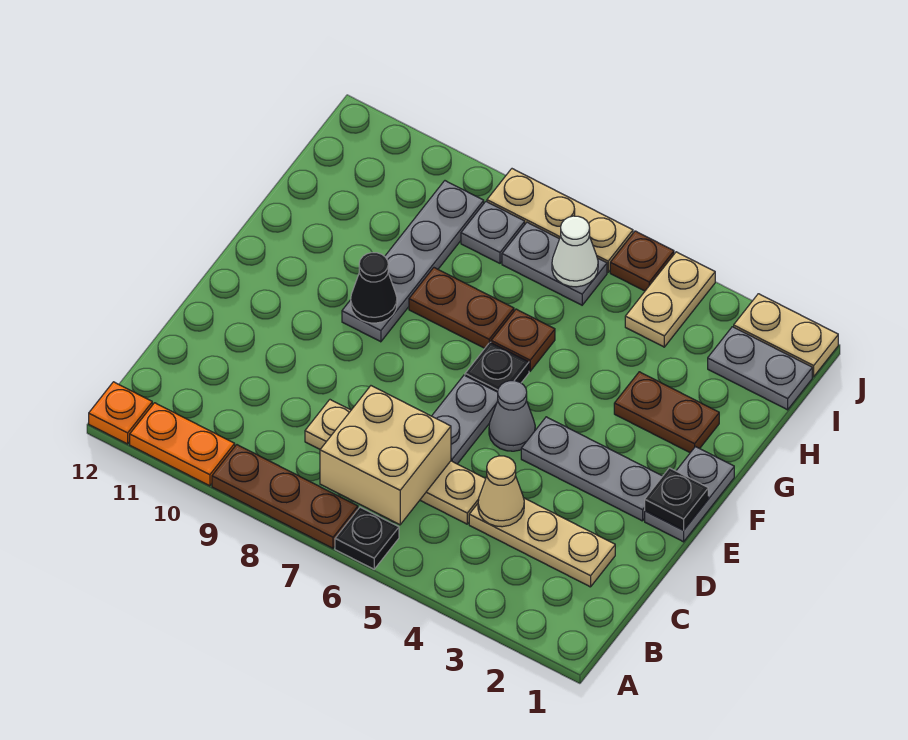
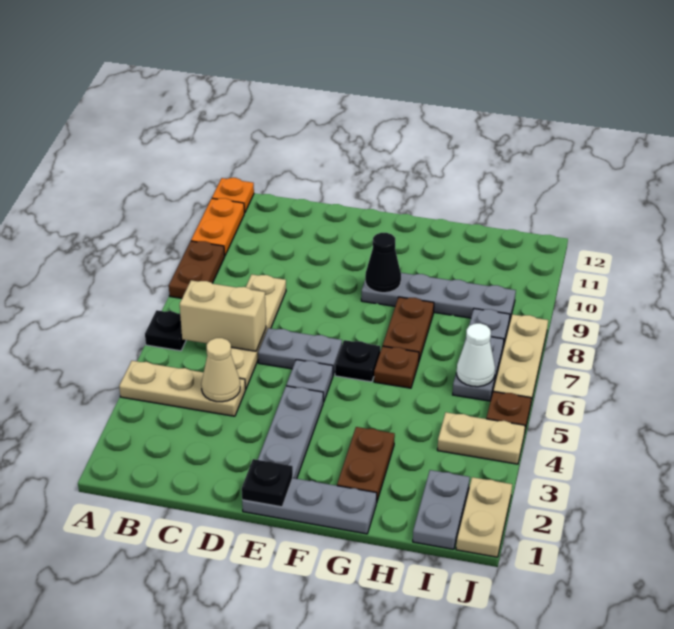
brown plate A7:A9 level 1 -> brown plate A8:A9 level 1
tan brick B6:C7 level 2 -> tan brick B6:C6 level 2
tan plate C2:C4 level 1 -> tan plate A4:C4 level 1
grey plate E1:F1 level 1 -> grey plate E1:G1 level 1
grey cone E5 level 1 -> grey plate E5 level 1

